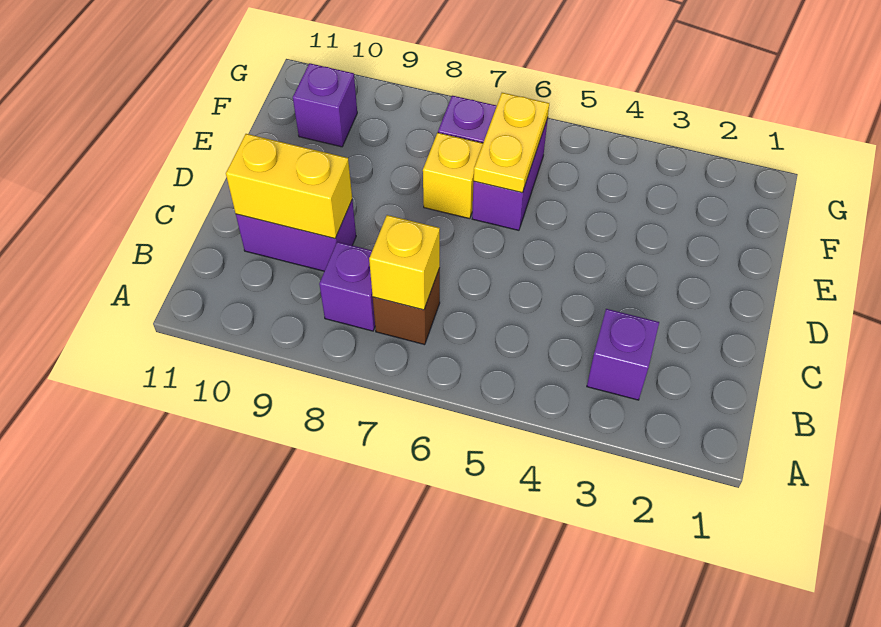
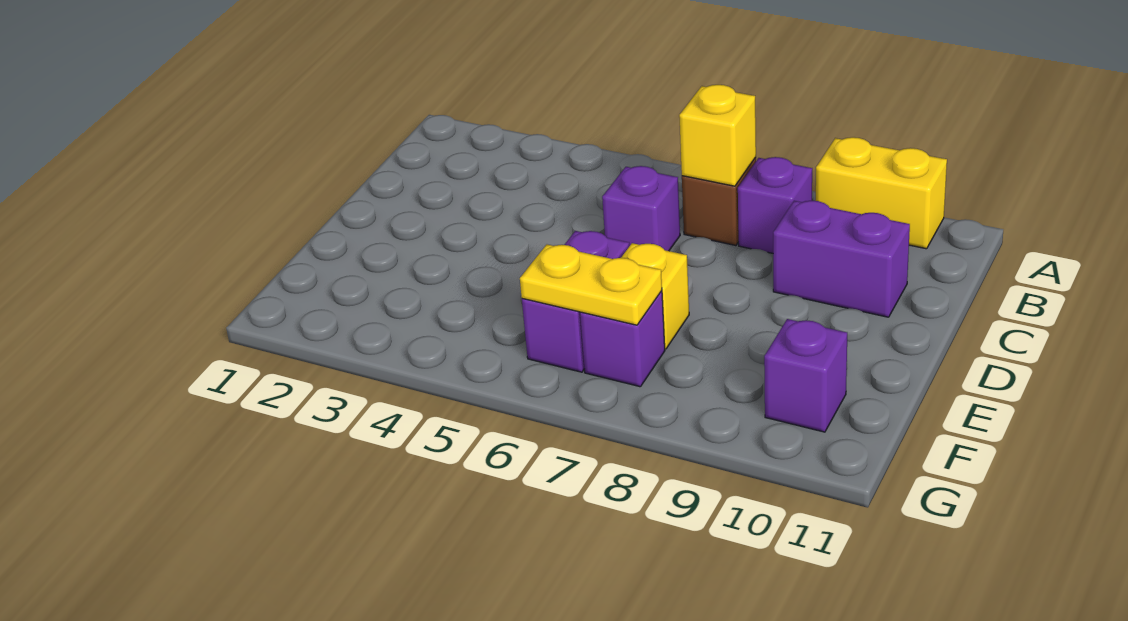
purple brick B3 level 1 -> purple brick C6 level 1
yellow brick C9:C10 level 2 -> yellow brick A9:A10 level 1
yellow plate E6:F6 level 2 -> yellow plate F6:F7 level 2

